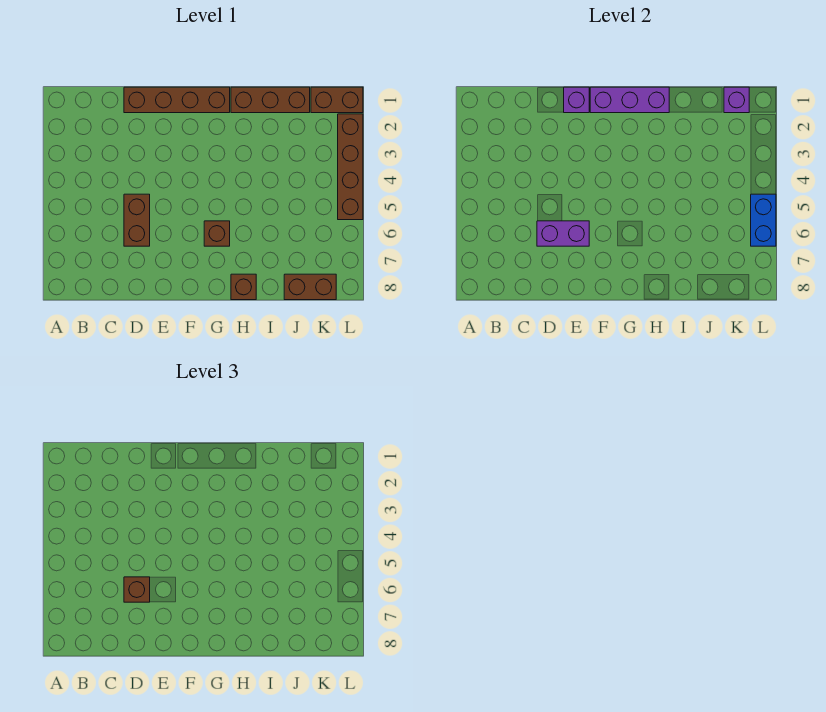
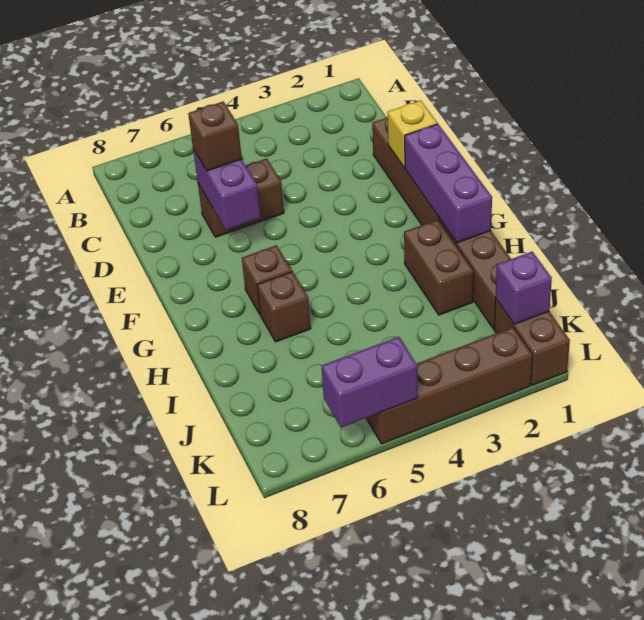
purple brick E1 level 2 -> yellow brick E1 level 2
brown brick H8 level 1 -> brown brick H6 level 1
brown brick J8:K8 level 1 -> brown brick H2:I2 level 1
blue brick L5:L6 level 2 -> purple brick L5:L6 level 2

